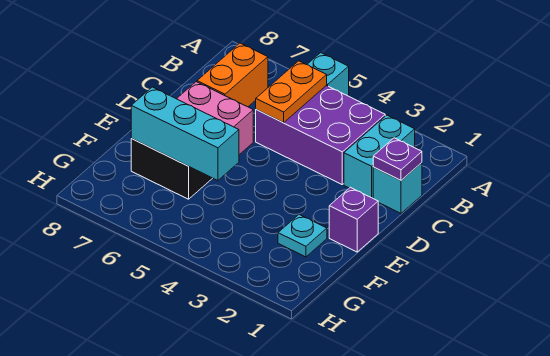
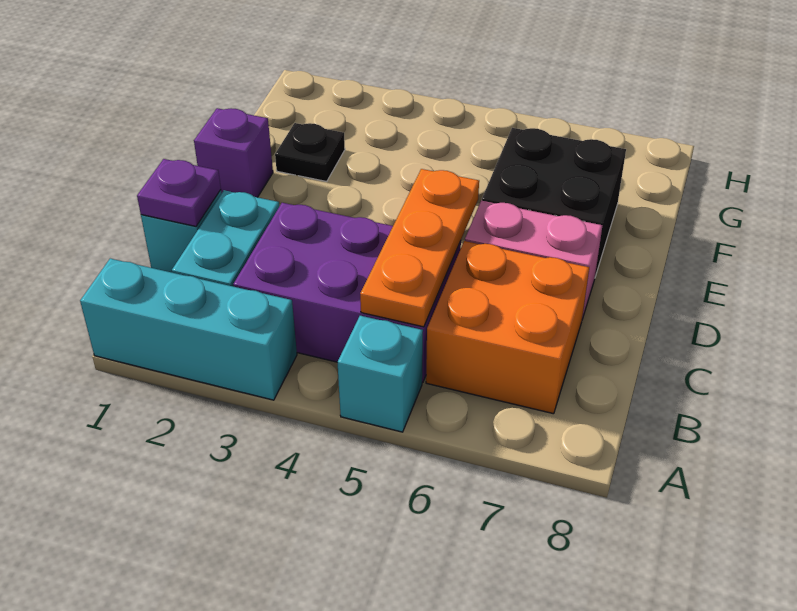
orange plate B5:C5 level 2 -> orange plate B5:D5 level 2
orange brick B7:C7 level 1 -> orange brick B6:C7 level 1
cyan plate F2 level 1 -> black plate F2 level 1
cyan brick F5:F7 level 2 -> cyan brick A1:A3 level 1

